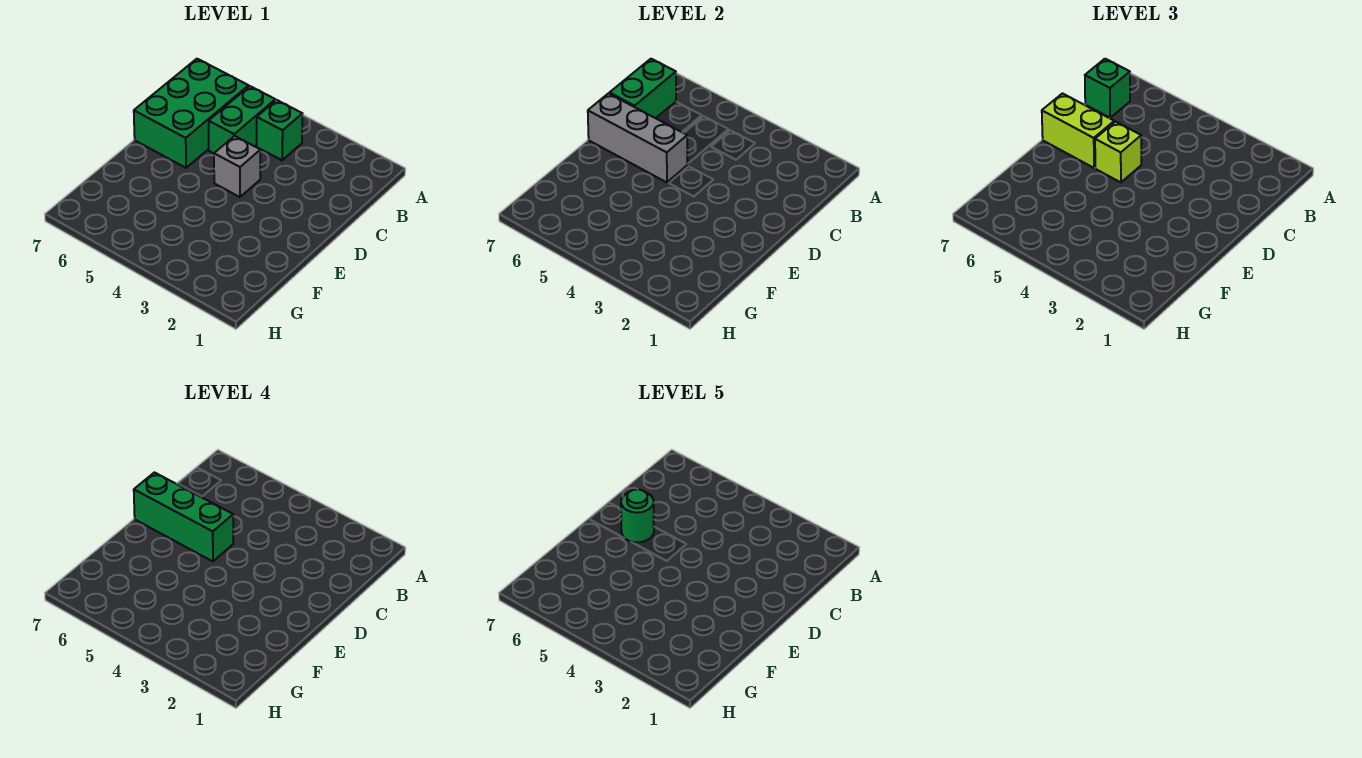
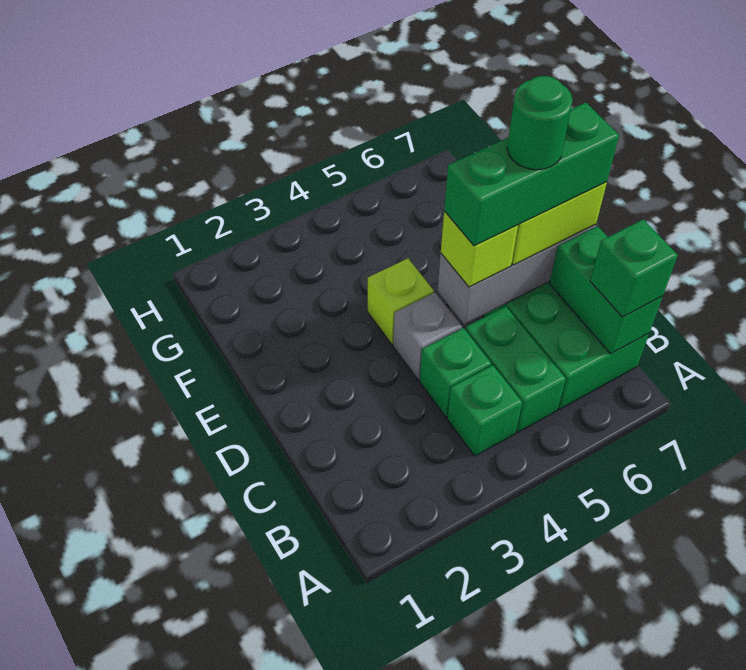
none -> green brick C4 level 1
none -> lime brick E4 level 1

